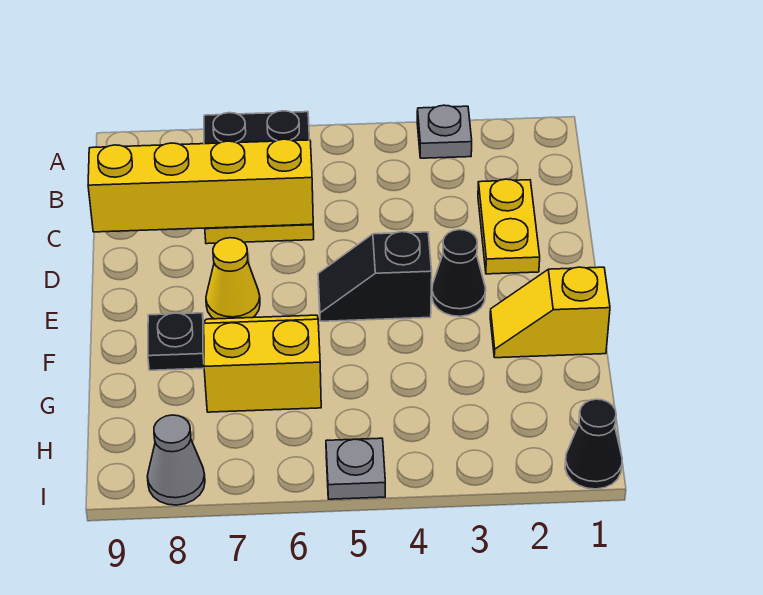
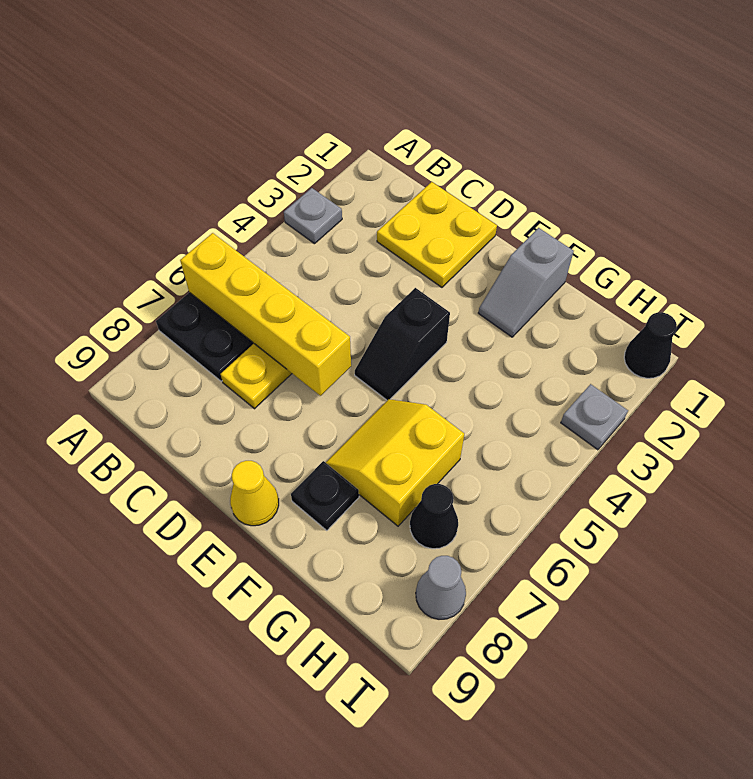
yellow plate C2:D2 level 1 -> yellow plate C1:D2 level 1
yellow brick C6:C9 level 2 -> yellow brick A6:D6 level 2
black cone E3 level 1 -> black cone H7 level 1
yellow cone E7 level 1 -> yellow cone E9 level 1
yellow slope F1:F2 level 1 top 1 -> grey slope F1:F2 level 1 top 1
grey plate I5 level 1 -> grey plate I3 level 1

